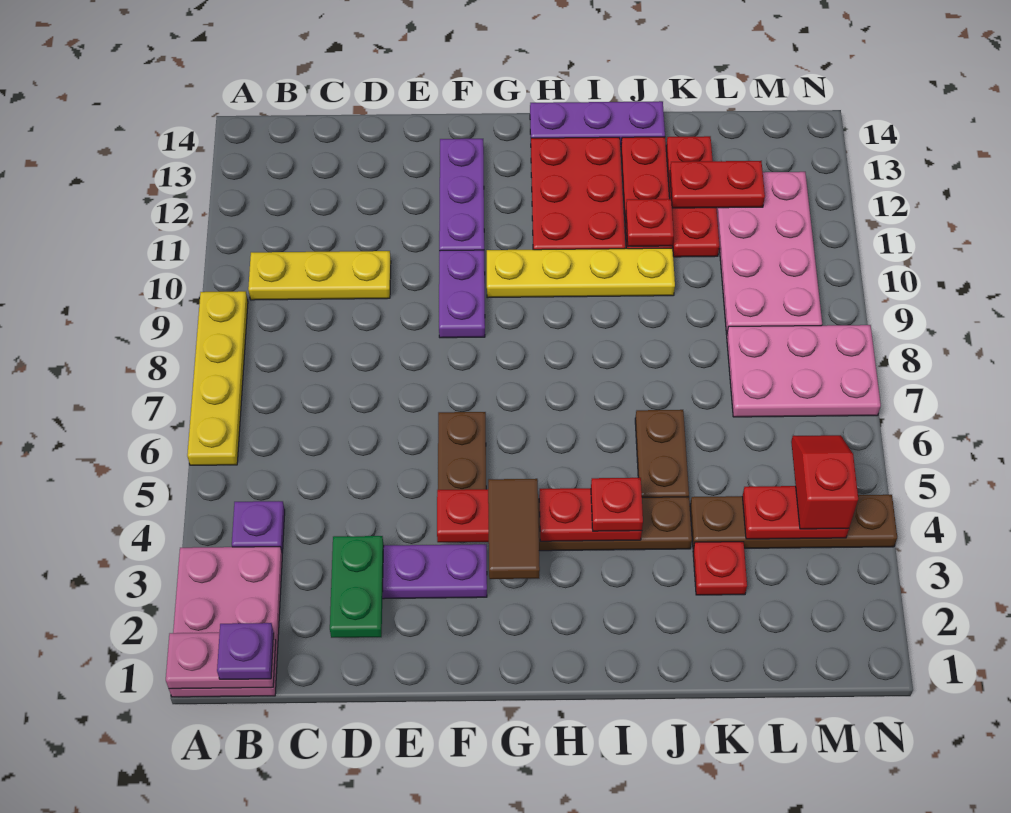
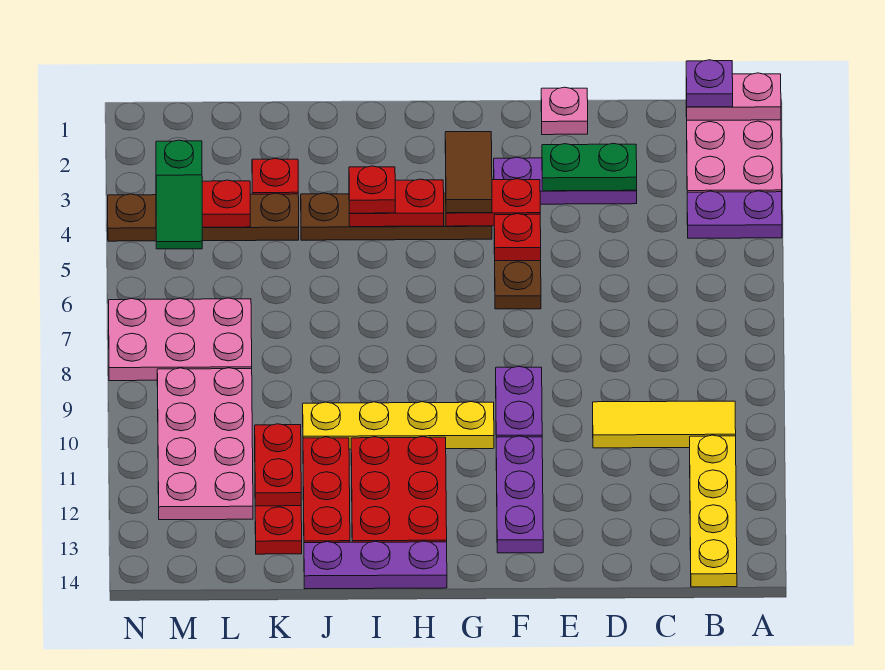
yellow plate A6:A9 level 1 -> yellow plate B11:B14 level 1
purple plate B4 level 1 -> purple plate A4:B4 level 1
yellow plate B10:D10 level 1 -> yellow tile B10:D10 level 1
green plate D2:D3 level 2 -> green plate D3:E3 level 2
none -> pink plate E1 level 1
brown plate J5:J6 level 1 -> none
red plate J11 level 2 -> red plate F5 level 2
red plate K12:L12 level 2 -> red plate K11:K12 level 2
red slope M4:M5 level 3 top 4 -> green slope M4:M5 level 3 top 4

